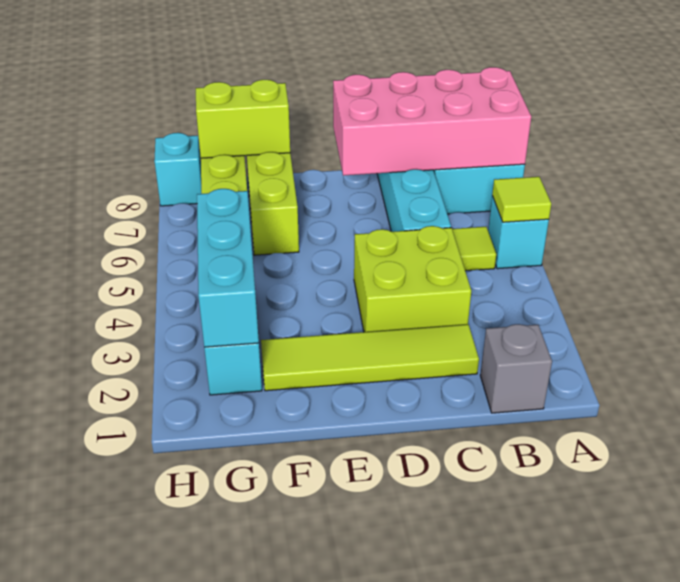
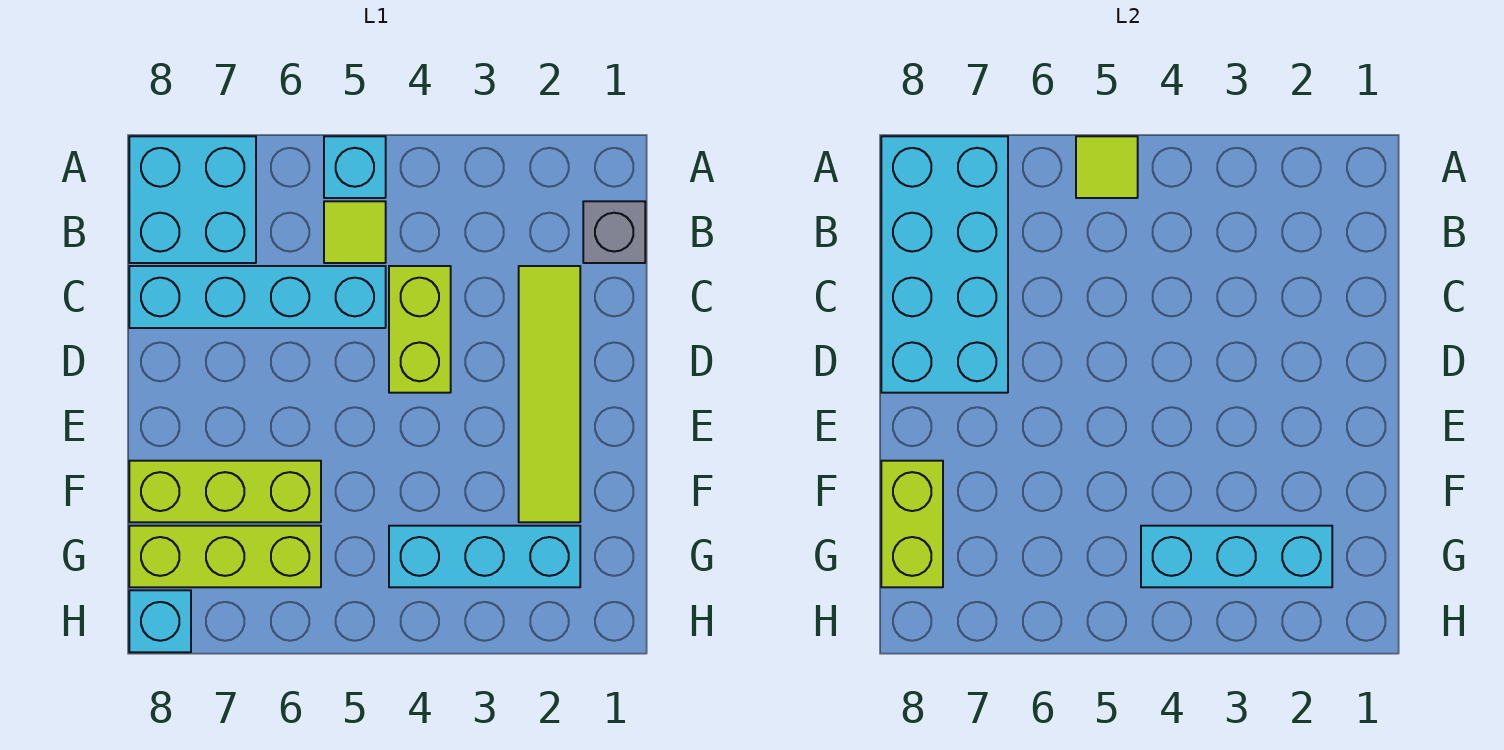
pink brick A7:D8 level 2 -> cyan brick A7:D8 level 2
lime brick C3:D4 level 1 -> lime brick C4:D4 level 1

